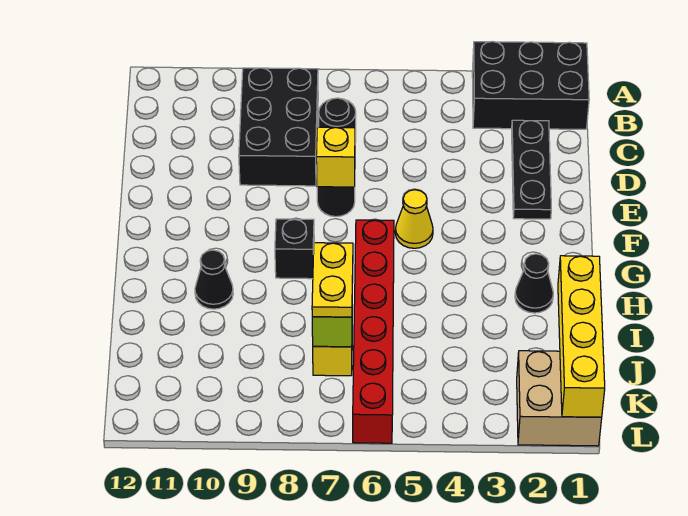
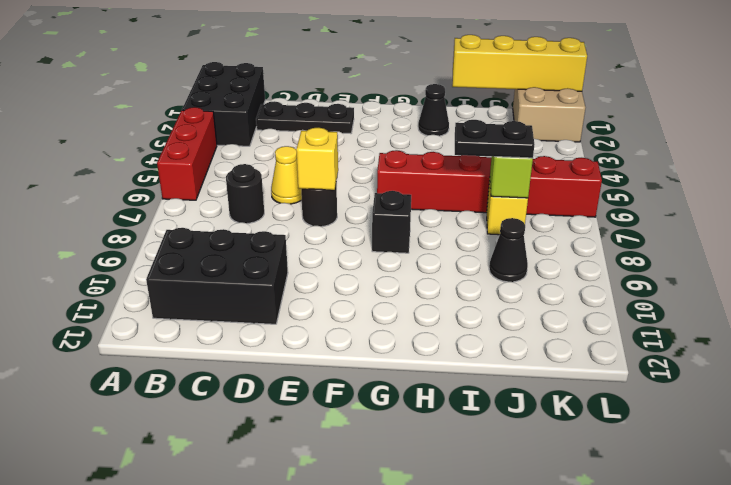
none -> red brick A4:A6 level 1
black brick B8:D9 level 1 -> black brick B10:D11 level 1
yellow cone F5 level 1 -> yellow cone D6 level 1
black cone H10 level 1 -> black cone J9 level 1
yellow plate I7:J7 level 3 -> black plate I7:J7 level 3

